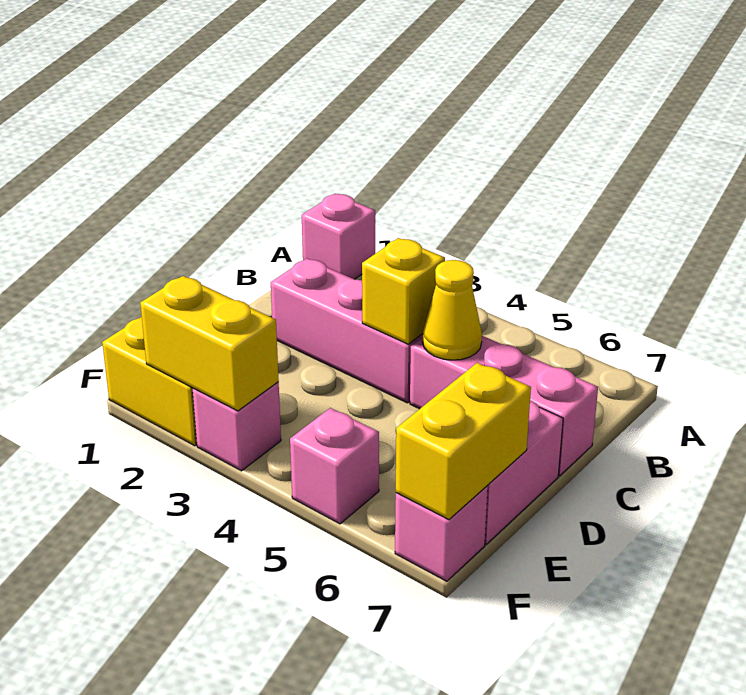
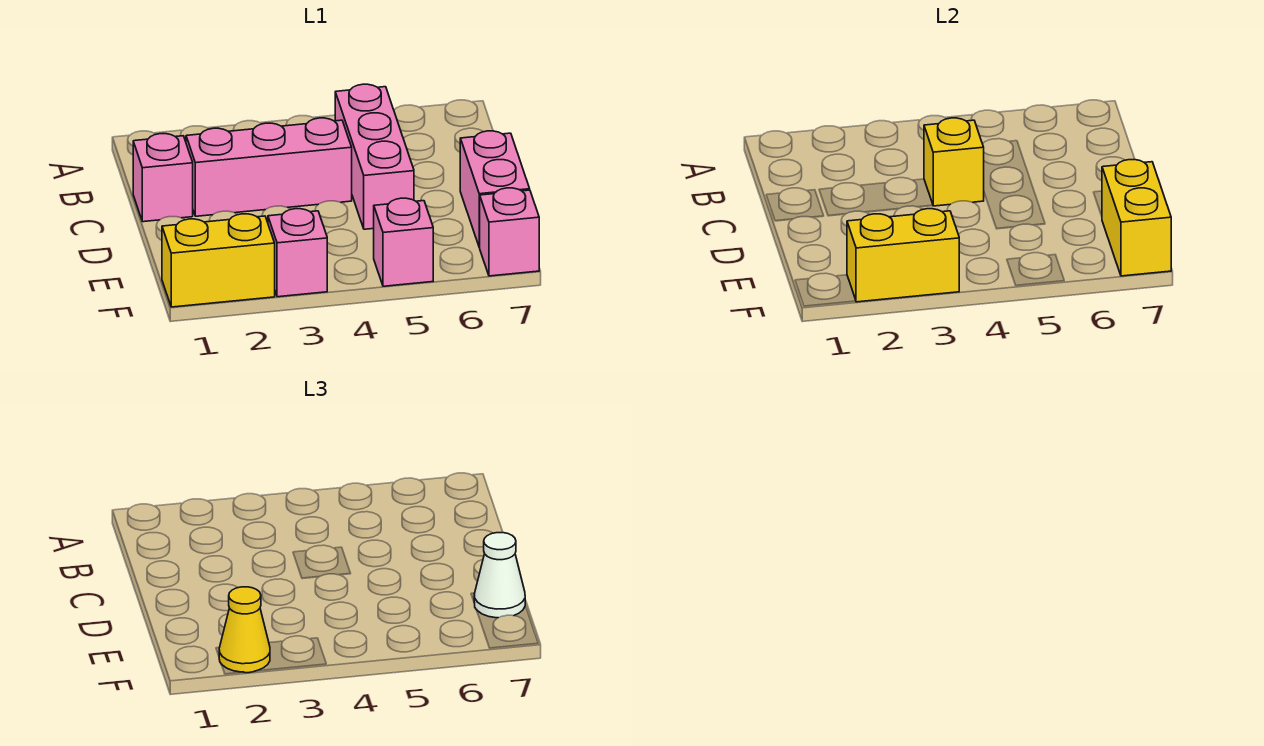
pink brick A1 level 1 -> pink brick C1 level 1
pink brick C5:C7 level 1 -> pink brick B5:D5 level 1
yellow cone C5 level 2 -> yellow cone F2 level 3
none -> white cone E7 level 3

